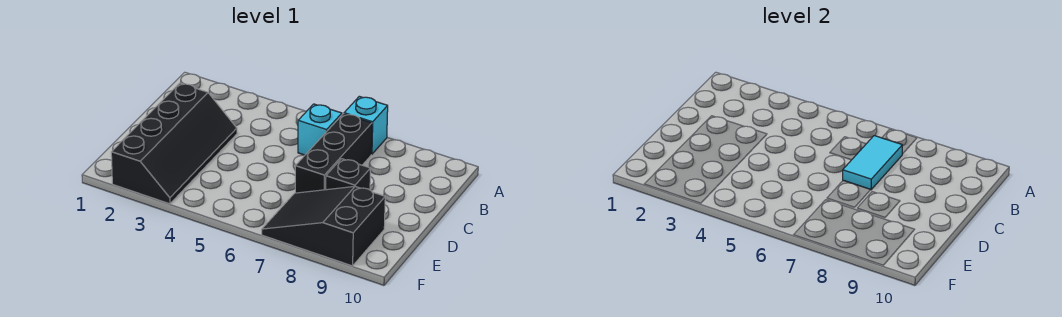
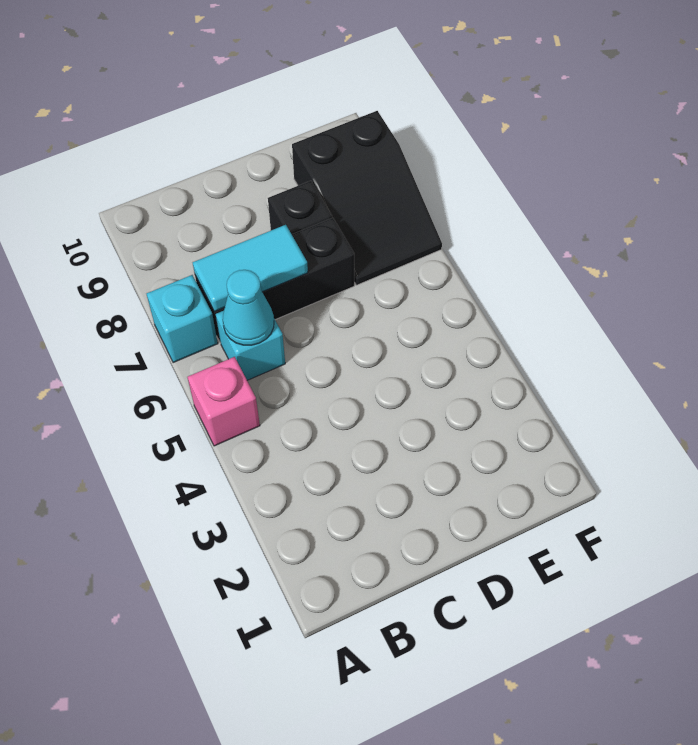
none -> pink brick A5 level 1
none -> cyan cone B6 level 2
black slope C2:F3 level 1 top 2 -> none

